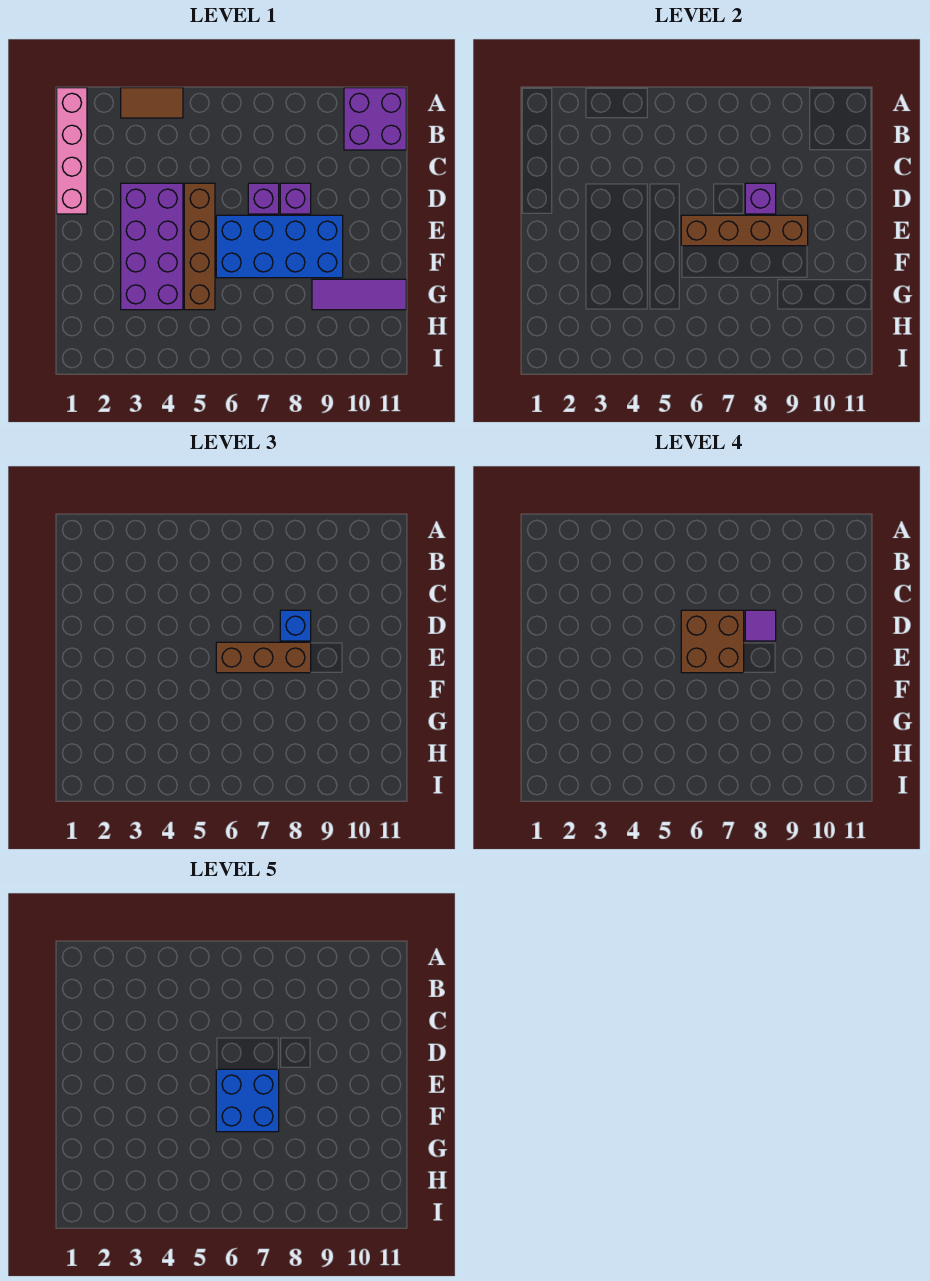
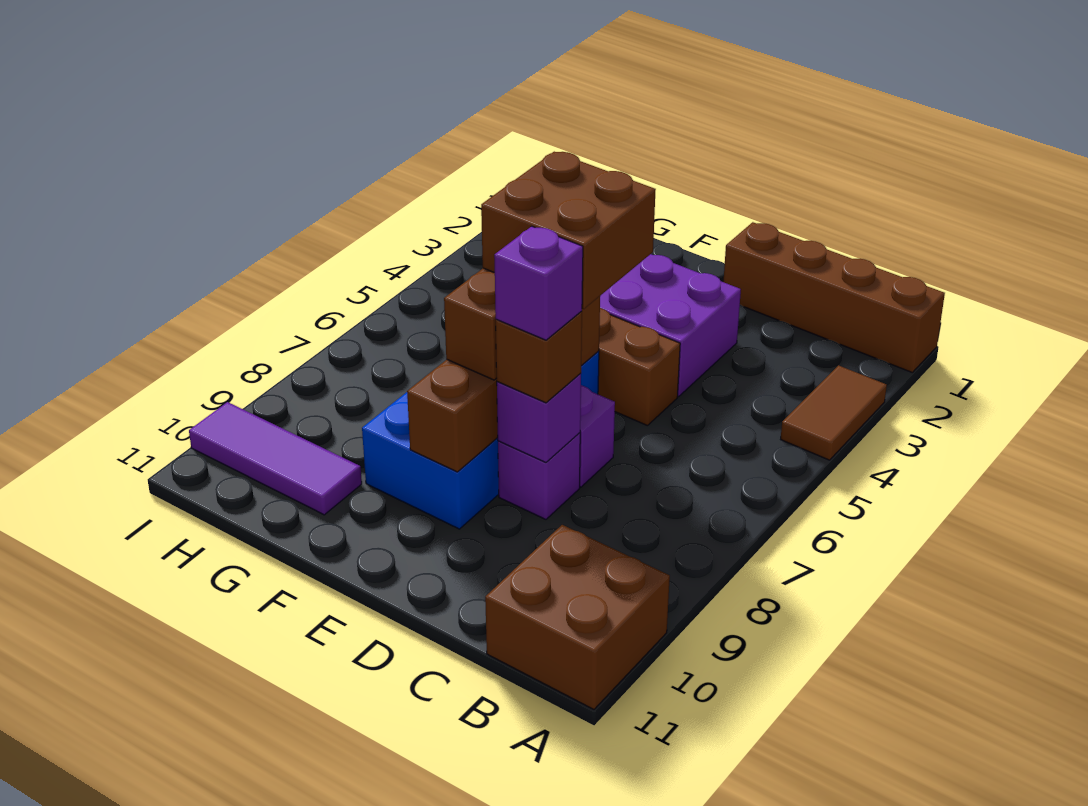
pink brick A1:D1 level 1 -> brown brick A1:D1 level 1
purple brick A10:B11 level 1 -> brown brick A10:B11 level 1
blue brick D8 level 3 -> brown brick D8 level 3
purple tile D8 level 4 -> purple brick D8 level 4
blue brick E6:F7 level 5 -> none
purple tile G9:G11 level 1 -> purple tile G10:I10 level 1

